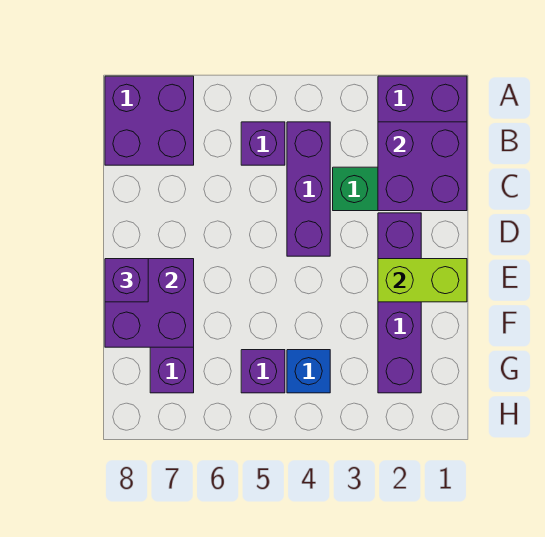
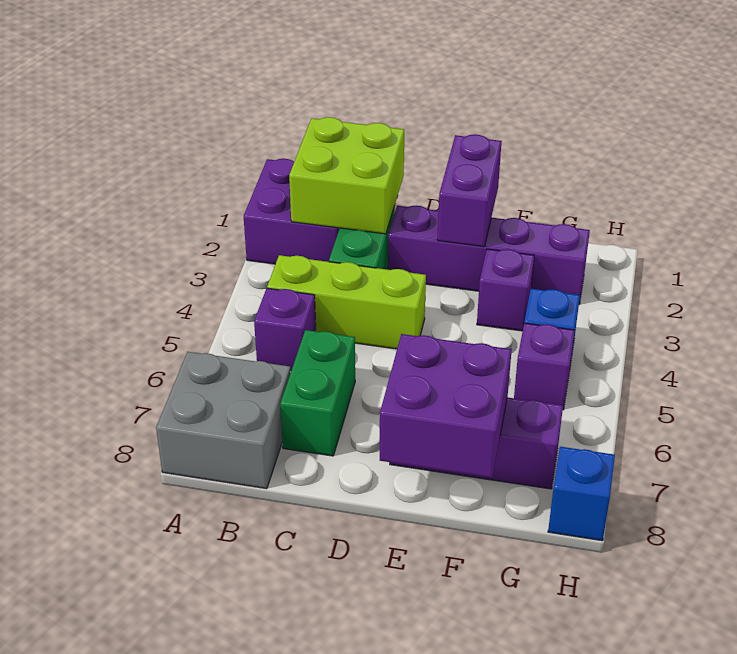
purple brick A7:B8 level 1 -> grey brick A7:B8 level 1
purple brick B1:C2 level 2 -> lime brick B1:C2 level 2
purple brick B4:D4 level 1 -> lime brick B4:D4 level 1
none -> green brick C6:C7 level 1
lime brick E1:E2 level 2 -> purple brick E1:E2 level 2
purple brick E8 level 3 -> purple brick F3 level 1
none -> blue brick H8 level 1

